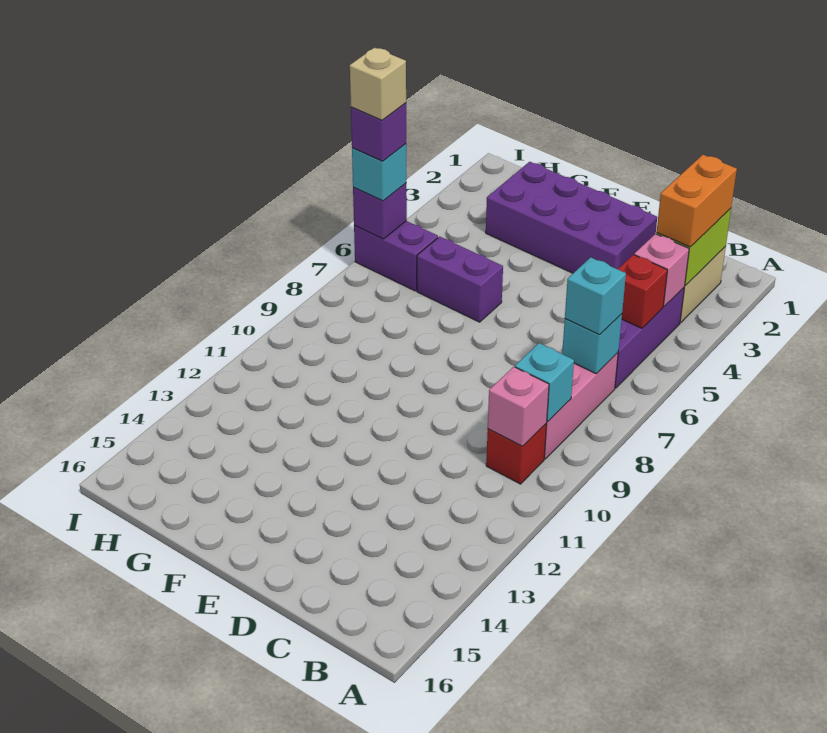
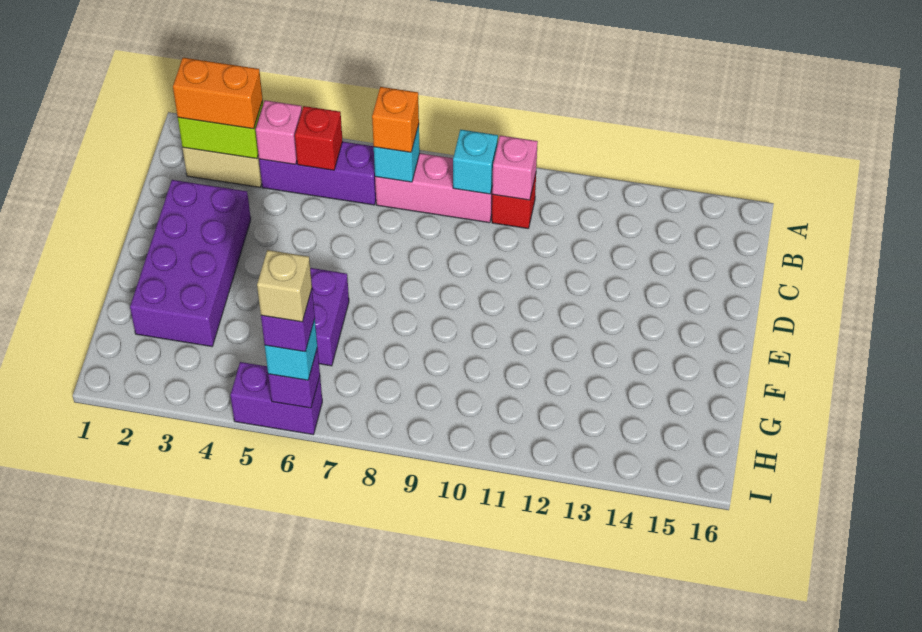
cyan brick B7 level 3 -> orange brick B7 level 3
purple brick H6:I6 level 1 -> purple brick I5:I6 level 1

